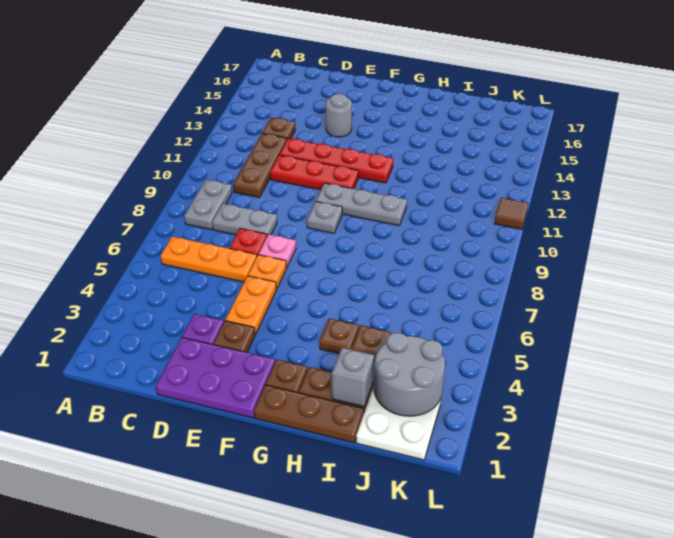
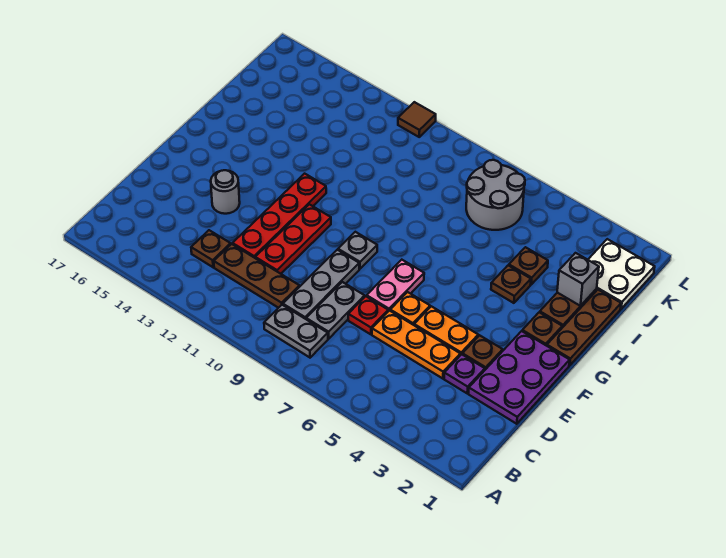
orange plate B6:D6 level 1 -> orange plate D4:D6 level 1
pink plate E7 level 1 -> pink plate E7:F7 level 1
grey plate F10:H10 level 1 -> grey plate C9:E9 level 1
grey round brick J2:K3 level 2 -> grey round brick J6:K7 level 1

